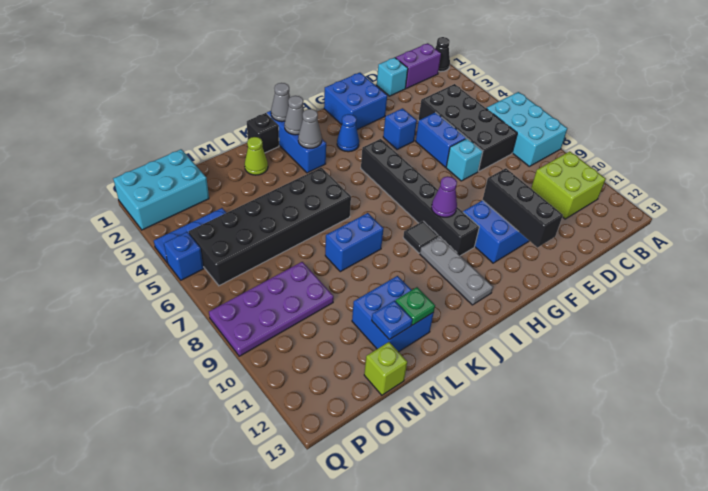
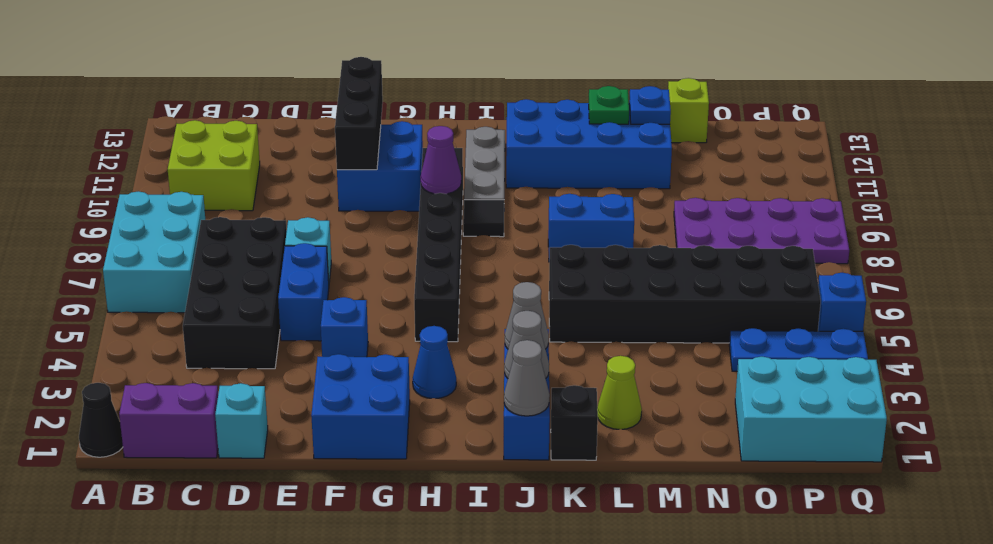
blue brick L11:M12 level 1 -> blue brick J11:M12 level 1

